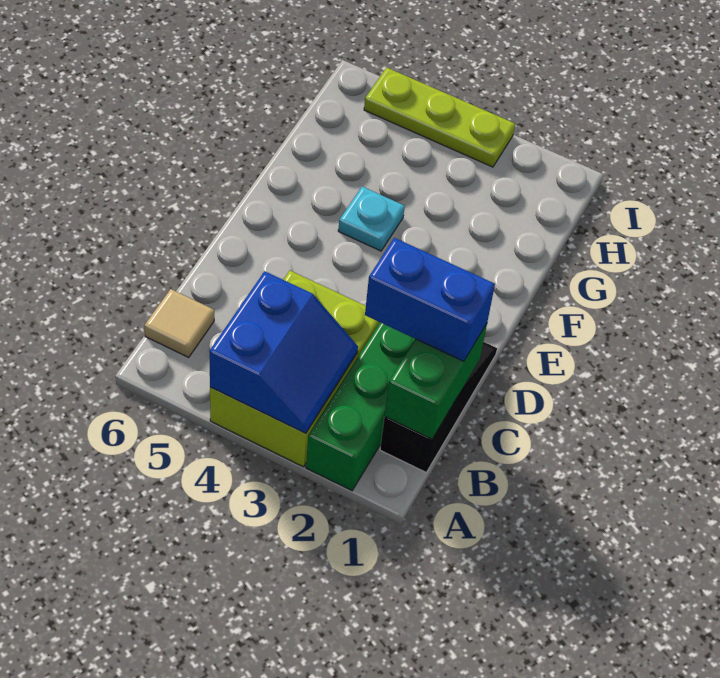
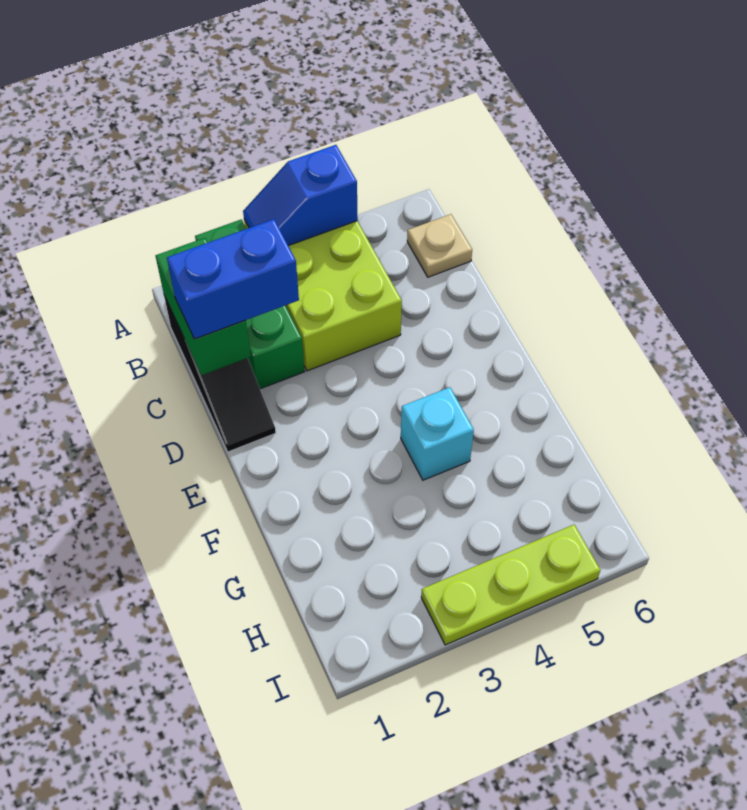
blue slope A3:B4 level 2 top 4 -> blue slope A3:A4 level 2 top 4
tan tile B6 level 1 -> tan plate B6 level 1
cyan plate F4 level 1 -> cyan brick F4 level 1

